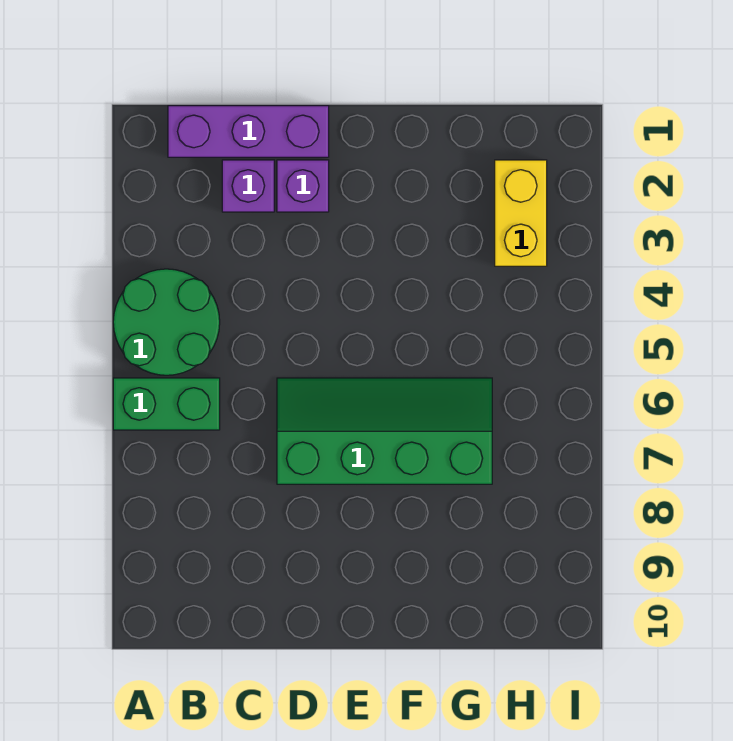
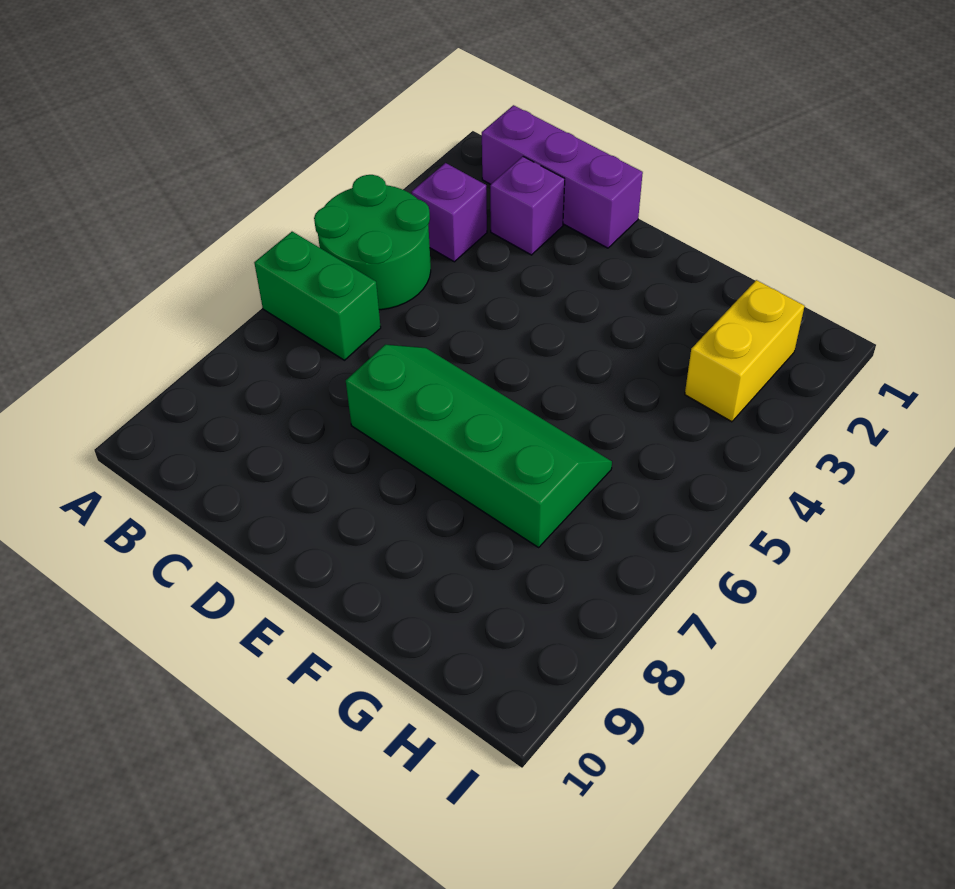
purple brick D2 level 1 -> purple brick B3 level 1

